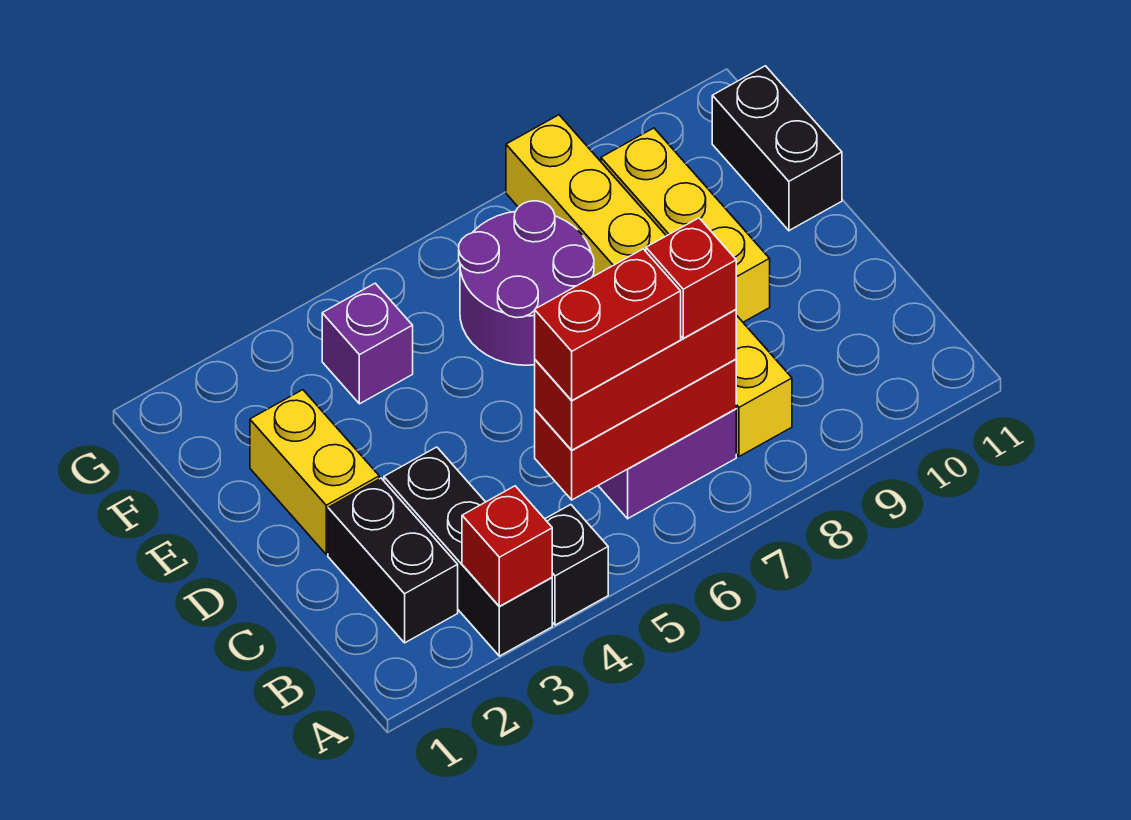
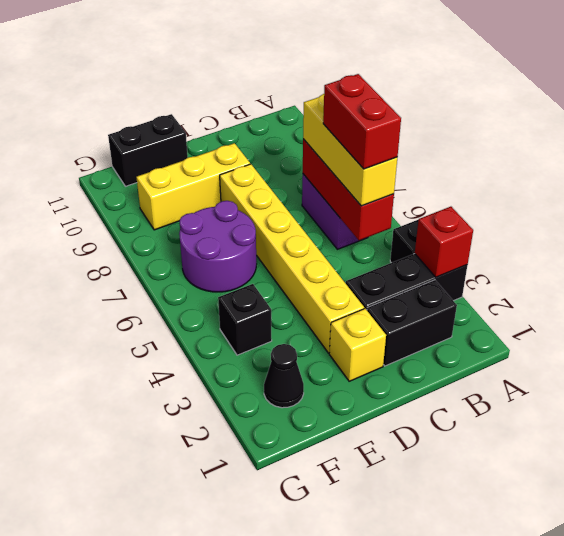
red brick B5:B7 level 3 -> yellow brick B5:B7 level 3
red brick B7 level 4 -> none
yellow brick B8:G8 level 1 -> yellow brick D3:D8 level 1
yellow brick D2:E2 level 1 -> yellow brick D2 level 1
none -> black cone F2 level 1
purple brick F4 level 1 -> black brick F4 level 1

